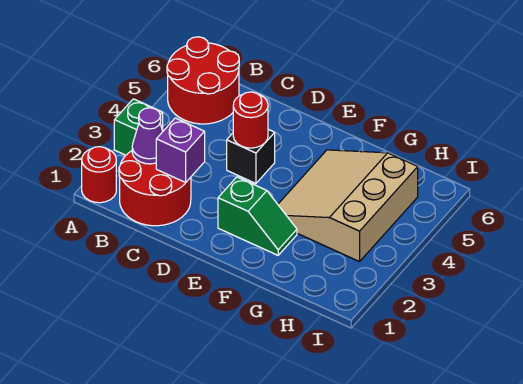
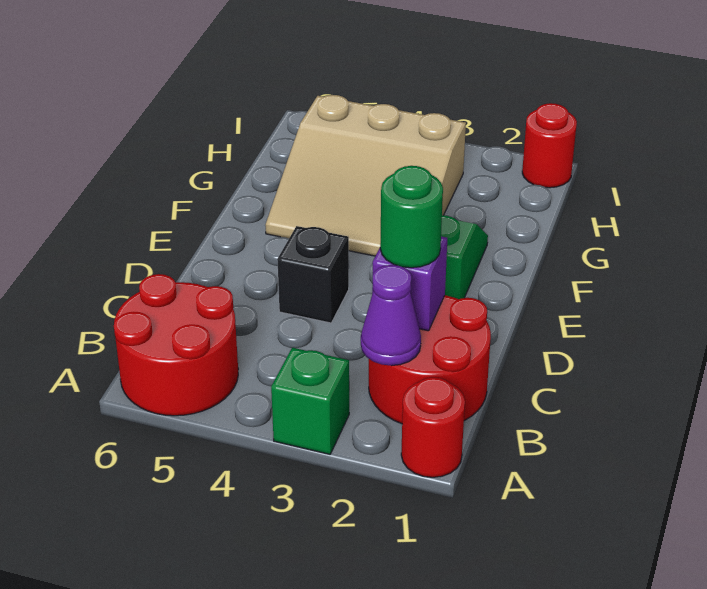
none -> green round brick C2 level 3
red round brick D4 level 2 -> red round brick I1 level 1

